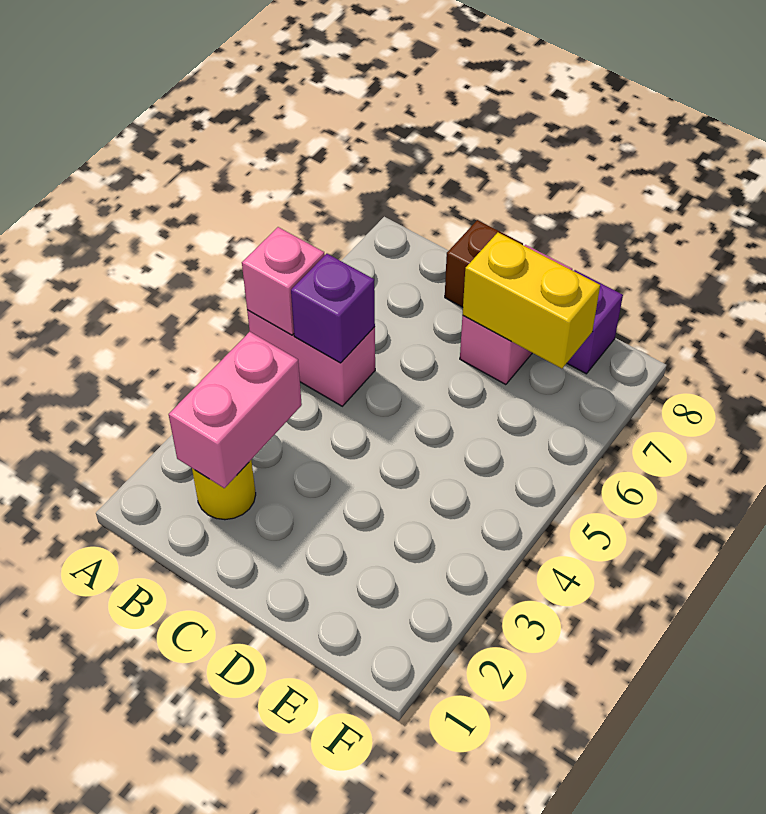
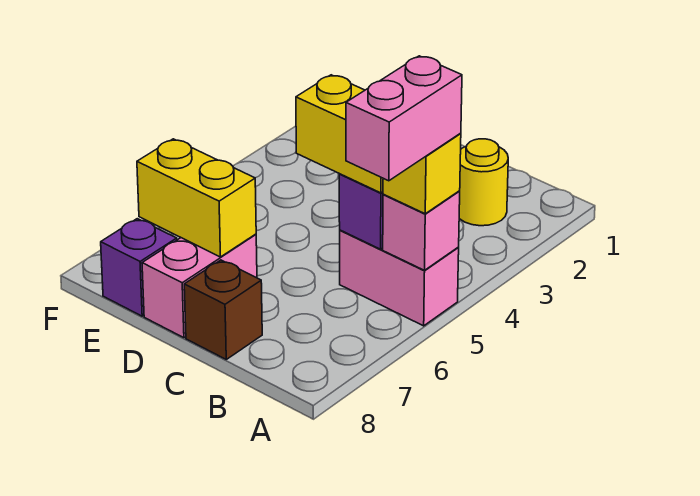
none -> yellow brick A5 level 3
pink brick B2:B3 level 2 -> pink brick A5:A6 level 4
none -> yellow brick B5:C5 level 3

